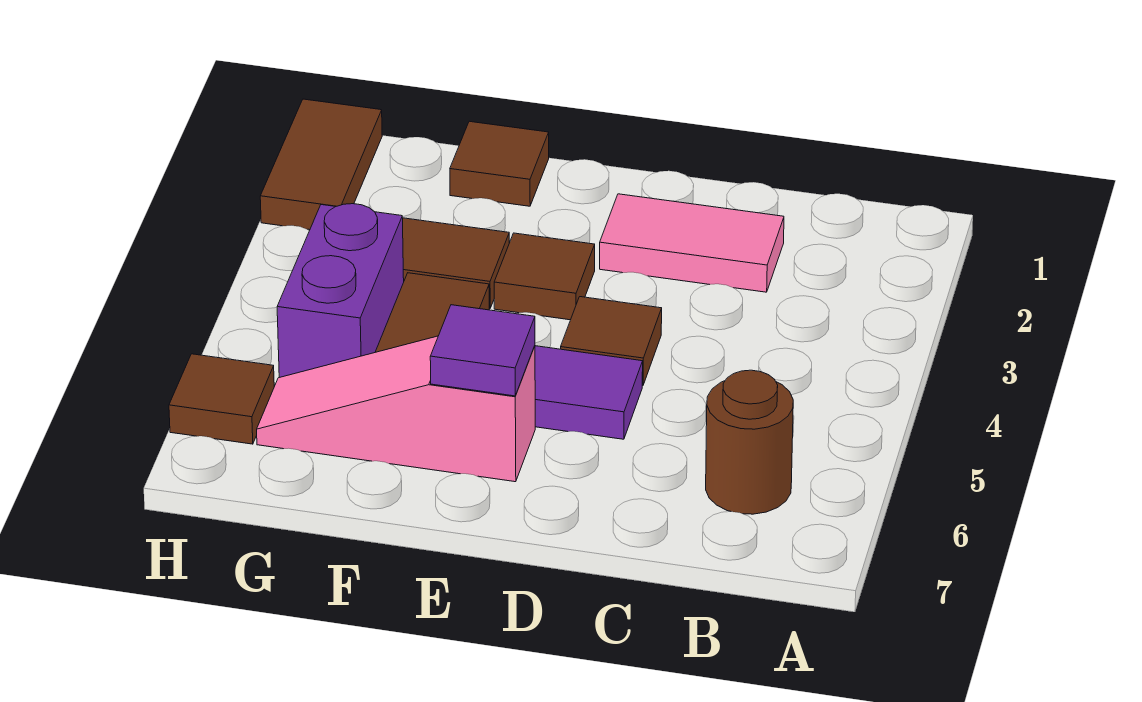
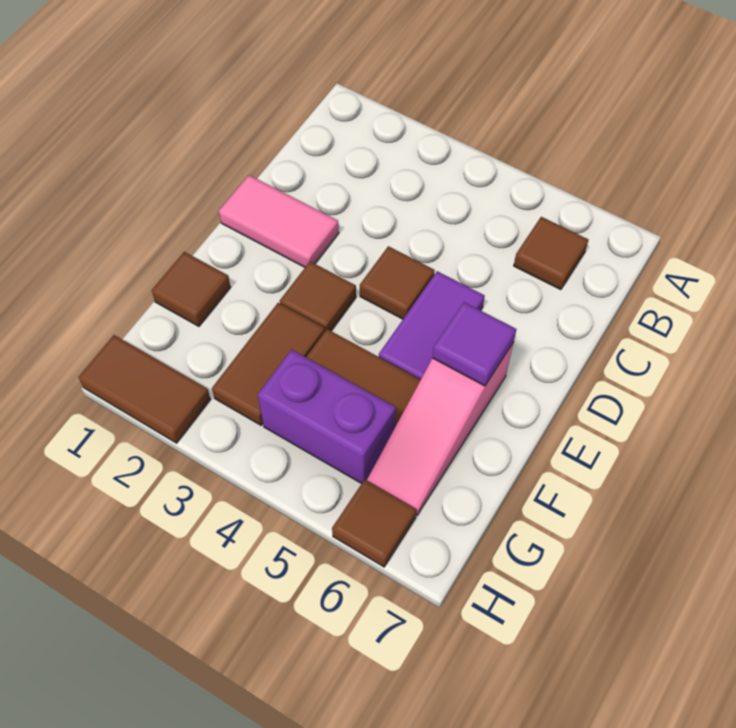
brown round brick B6 level 1 -> brown tile B6 level 1
pink tile C2:D2 level 1 -> pink tile D1:D2 level 1

